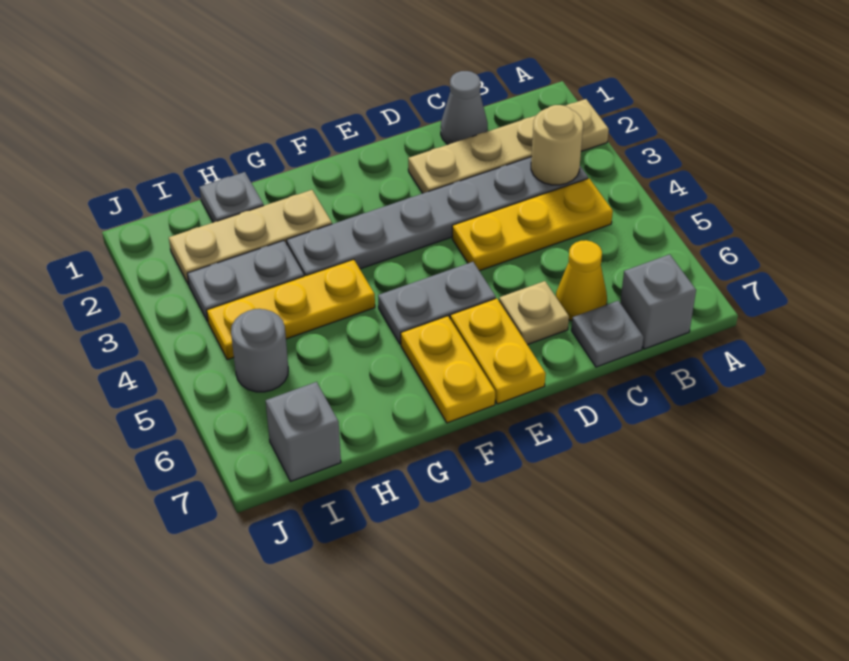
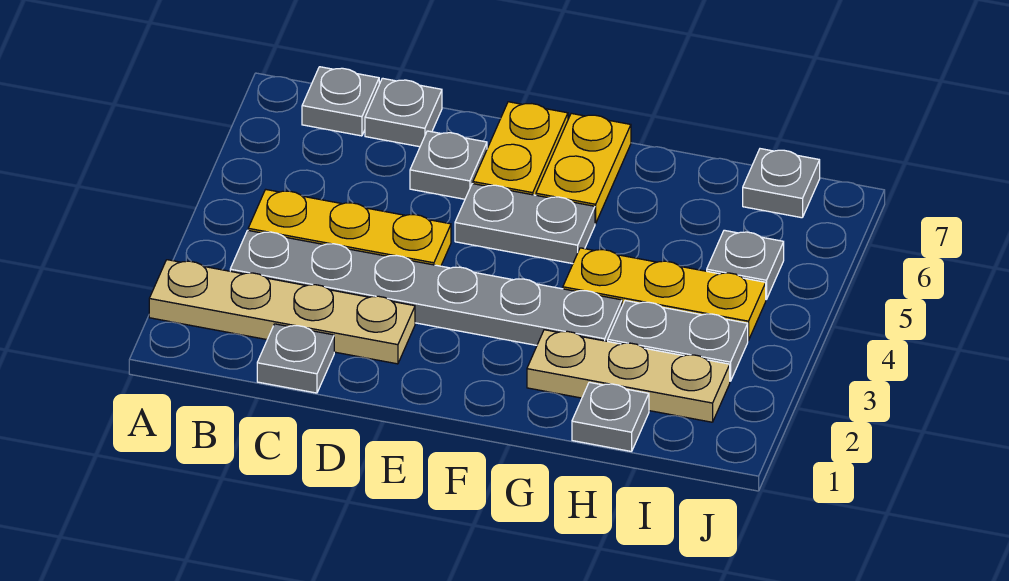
tan round brick B3 level 2 -> none
grey brick B7 level 1 -> grey plate B7 level 1
grey cone C1 level 1 -> grey plate C1 level 1
yellow cone C6 level 1 -> none
tan plate D6 level 1 -> grey plate D6 level 1
grey round brick I5 level 1 -> grey plate I5 level 1
grey brick I7 level 1 -> grey plate I7 level 1

